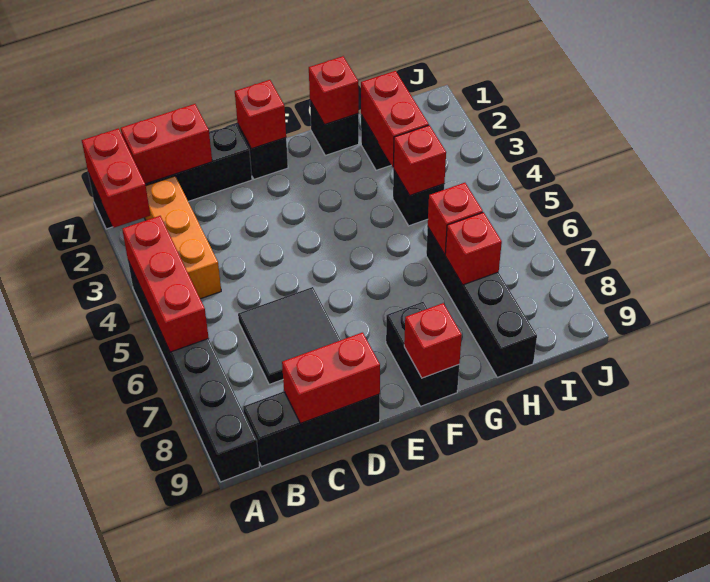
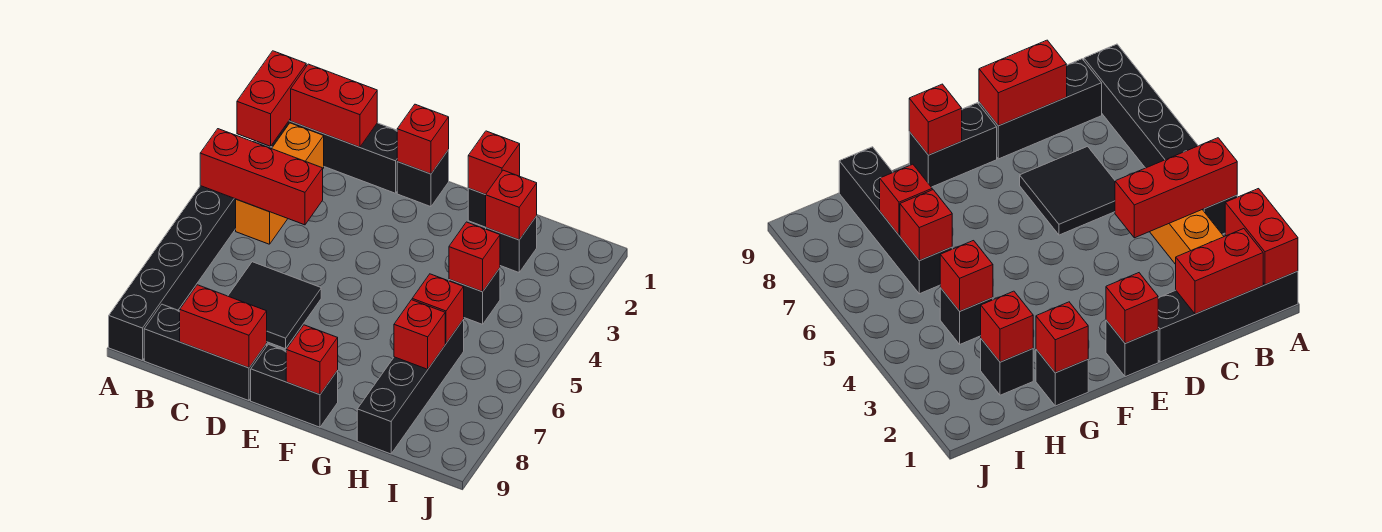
red brick A4:A6 level 2 -> red brick A4:C4 level 2
black brick F8:F9 level 1 -> black brick E9:F9 level 1
red brick H2:H3 level 2 -> red brick H2 level 2

